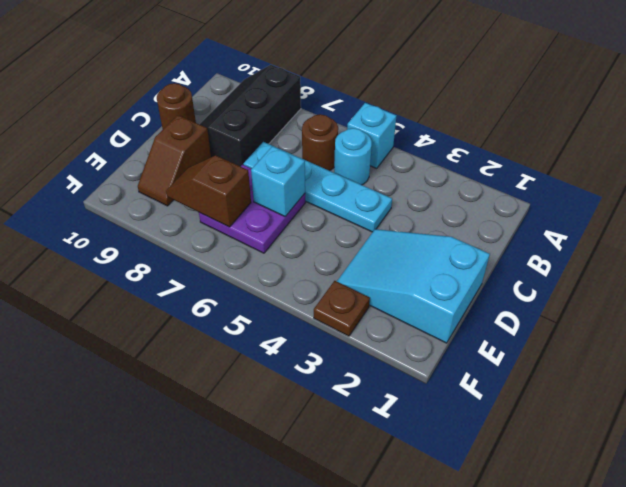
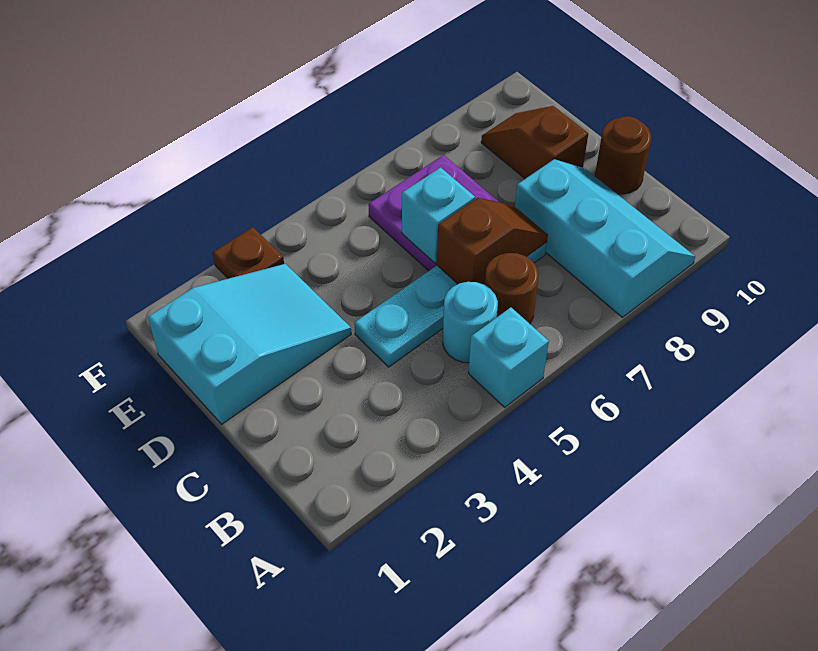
black slope A8:C9 level 1 top 8 -> cyan slope A8:C9 level 1 top 8
brown slope E7:E8 level 2 top 7 -> brown slope C6:C7 level 2 top 6

